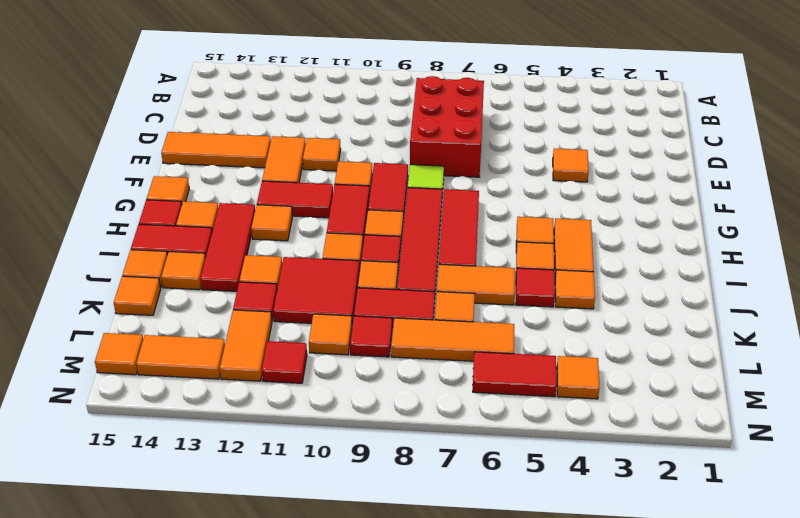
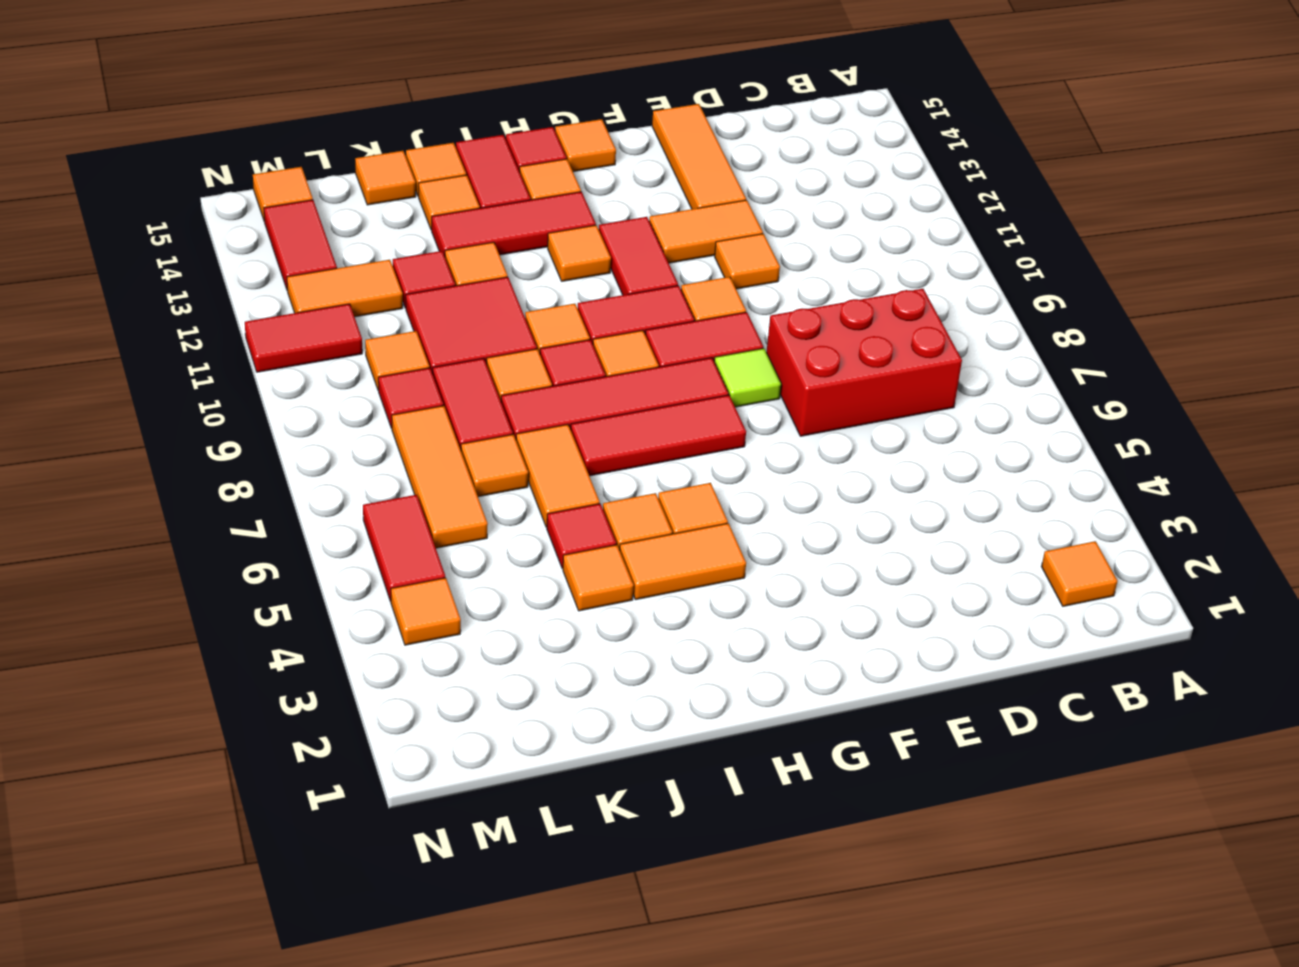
orange tile E4 level 1 -> orange tile B2 level 1
red tile M11 level 1 -> red tile M11:N11 level 1
orange tile M13:M14 level 1 -> red tile M13:M14 level 1

